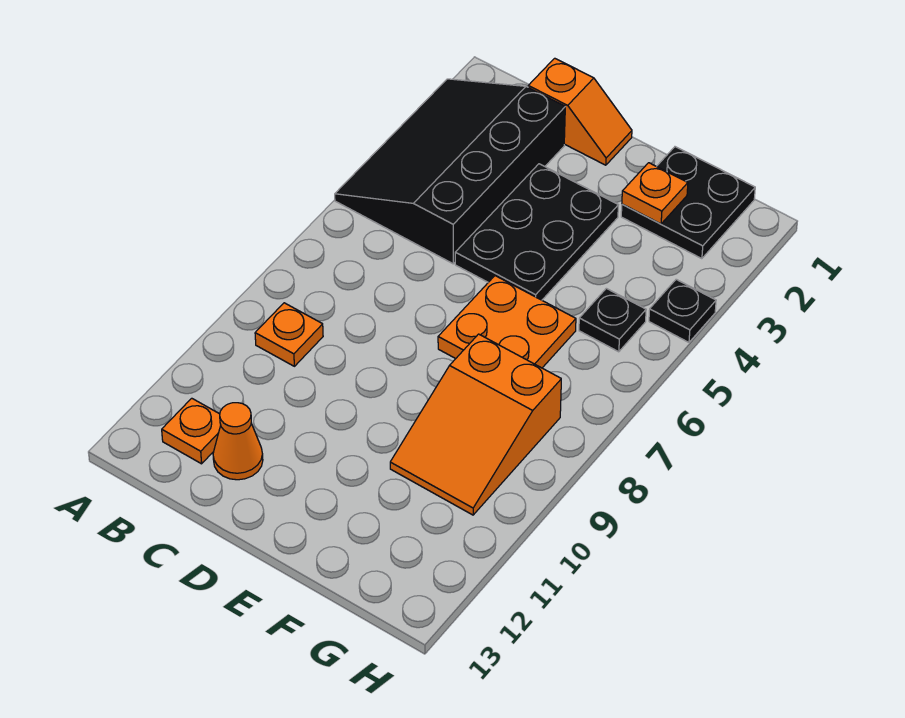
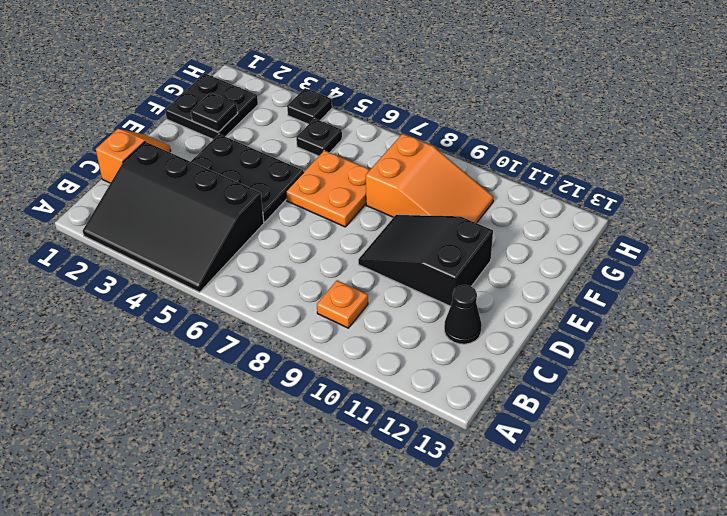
orange plate B12 level 1 -> none
orange cone C12 level 1 -> black cone C12 level 1
none -> black slope D9:E11 level 1 top 11
orange plate F2 level 2 -> black plate F2 level 2

